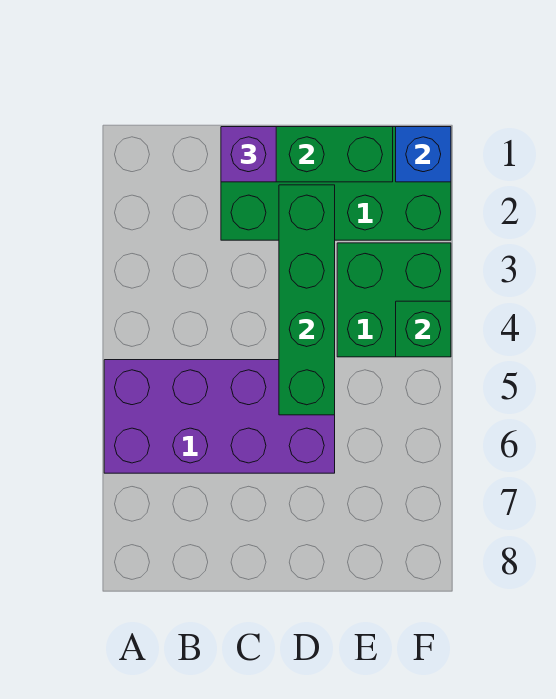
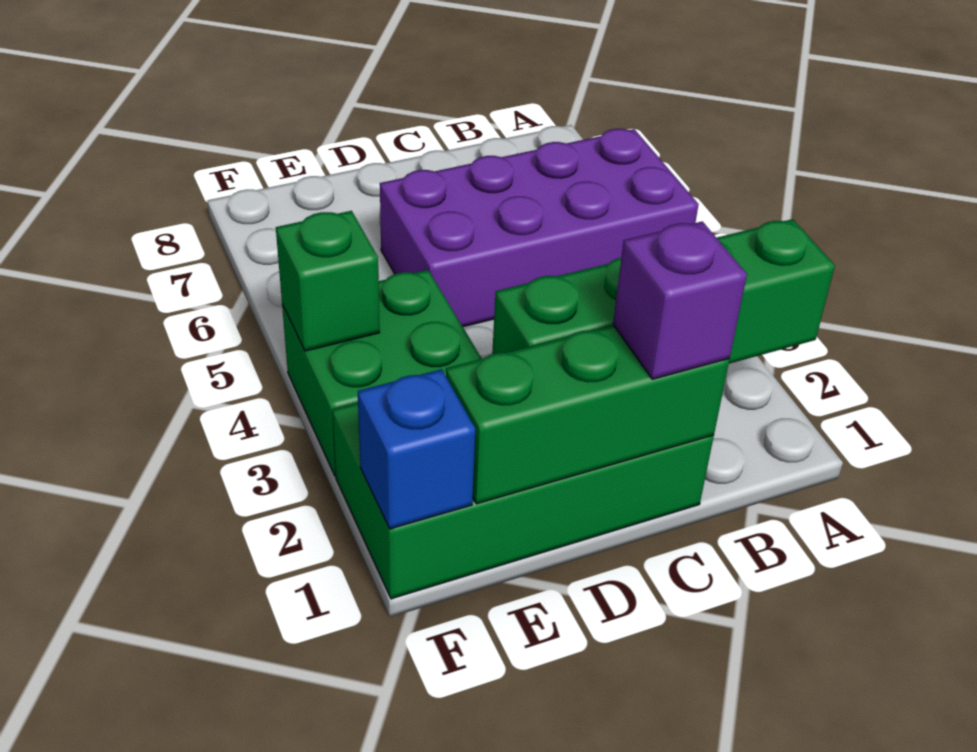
green brick D2:D5 level 2 -> green brick A2:D2 level 2

